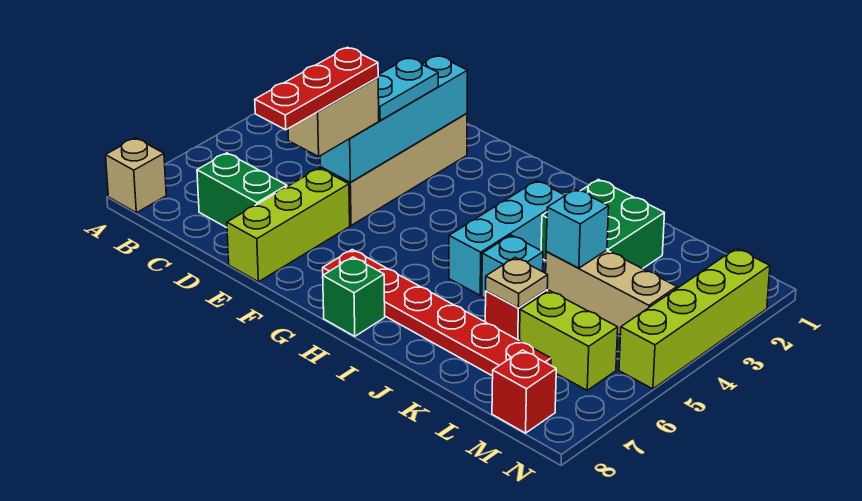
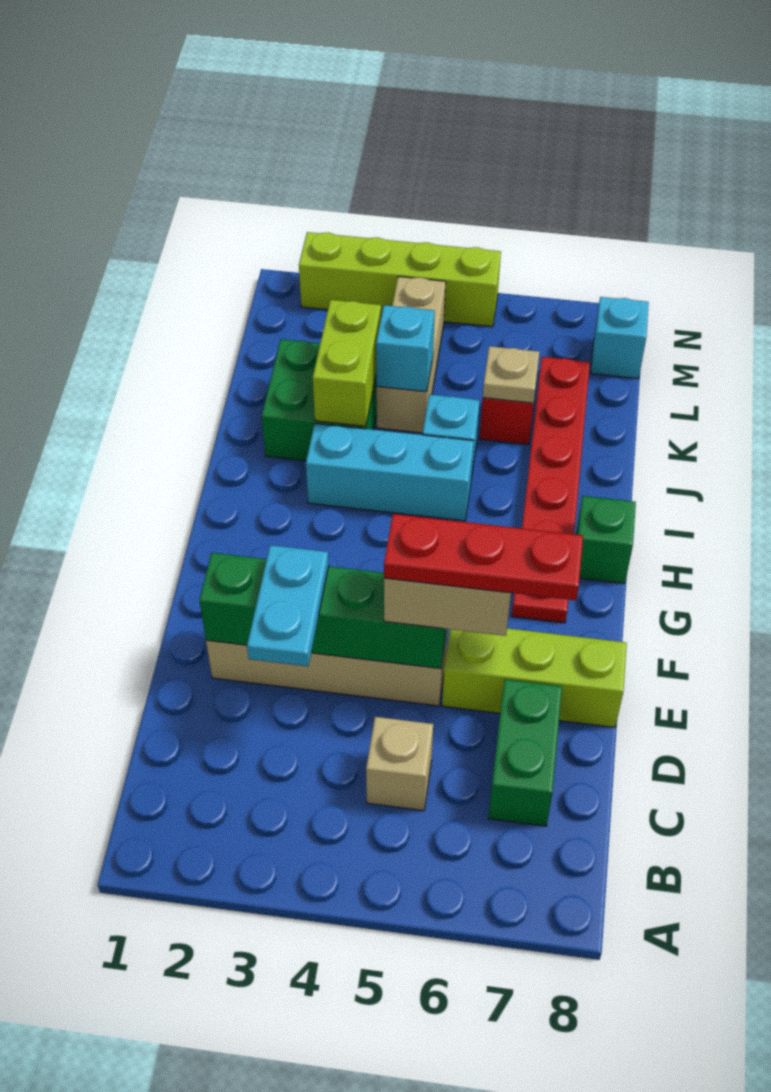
tan brick A8 level 1 -> tan brick C5 level 1
cyan brick E2:E5 level 2 -> green brick E2:E5 level 2
cyan plate E3:E4 level 3 -> cyan plate D3:E3 level 3
lime brick L6:M6 level 1 -> lime brick J3:K3 level 2
red brick M8 level 1 -> cyan brick M8 level 1

